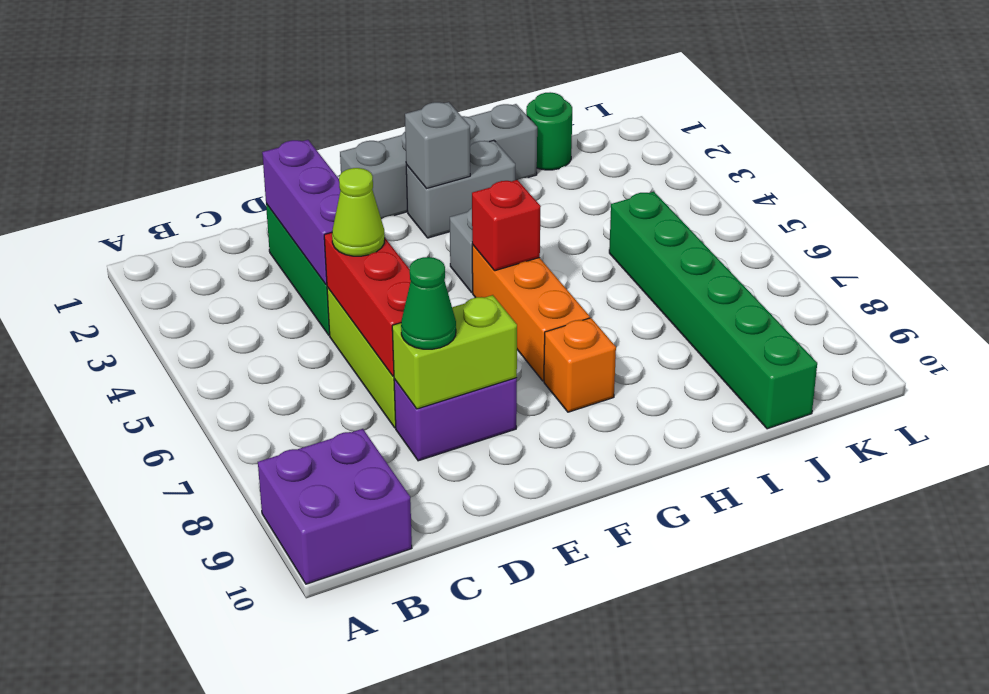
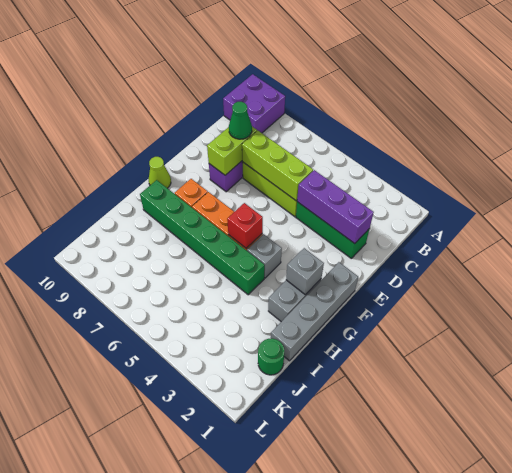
red brick D5:D7 level 2 -> lime brick D5:D7 level 2
lime cone D5 level 3 -> lime cone G10 level 1
green brick J5:J10 level 1 -> green brick H4:H9 level 1

